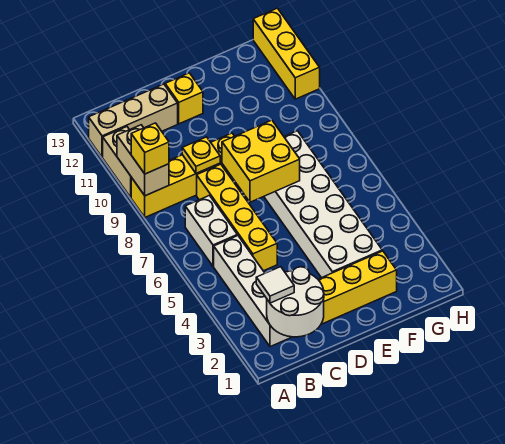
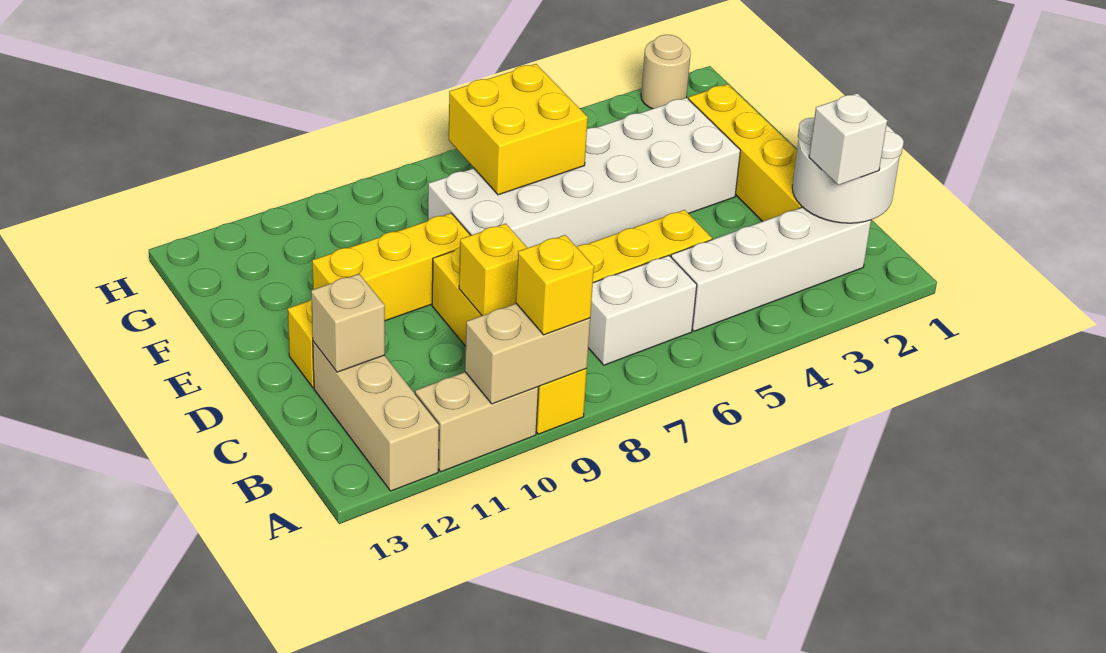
white tile B2 level 3 -> white brick B2 level 3
yellow plate C9 level 2 -> yellow brick C9 level 2
none -> tan brick C12 level 2
yellow brick D7:E8 level 2 -> yellow brick F6:G7 level 2
none -> tan round brick H2 level 1
yellow brick H11:H13 level 1 -> yellow brick E9:E11 level 1

